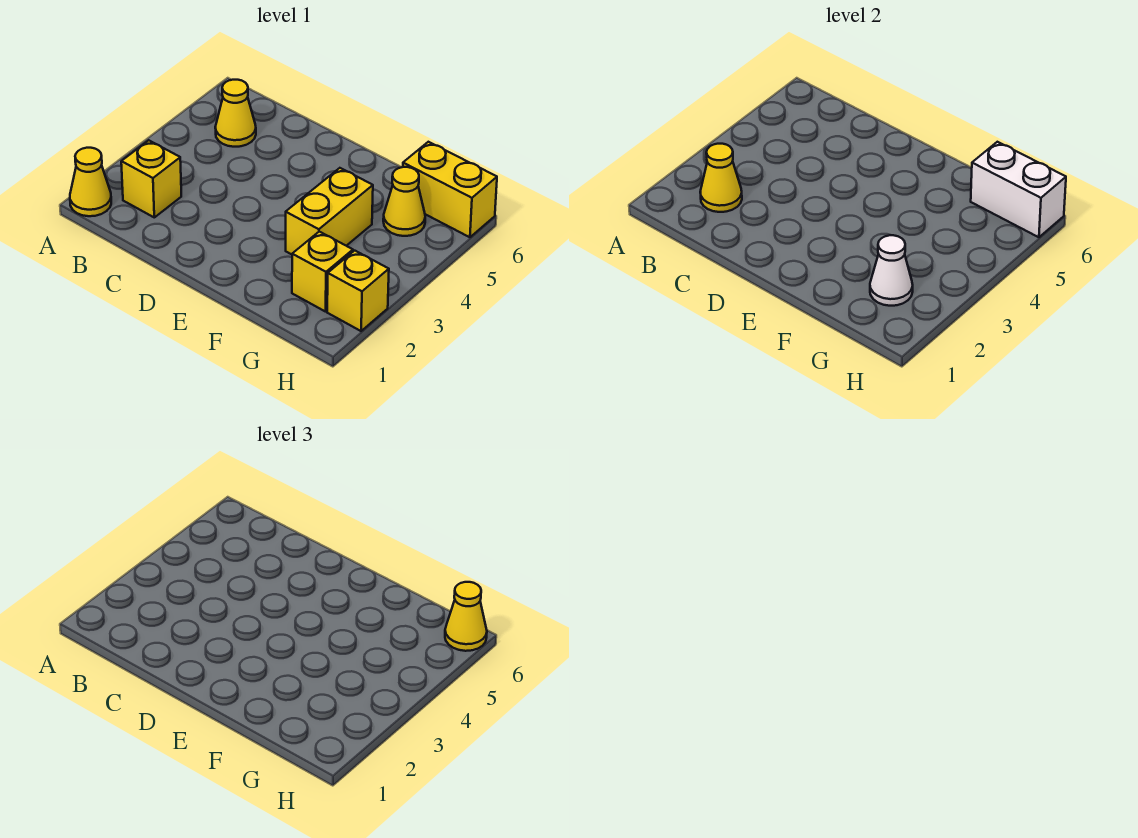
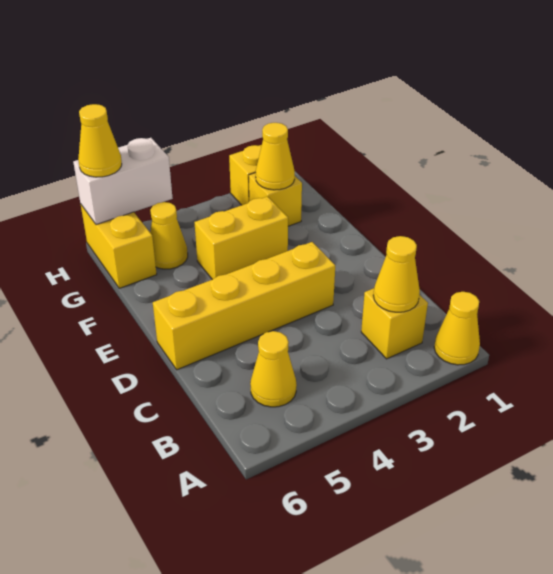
none -> yellow brick D3:D6 level 1
white cone G2 level 2 -> yellow cone G2 level 2
white brick G6:H6 level 2 -> white brick H5:H6 level 2

